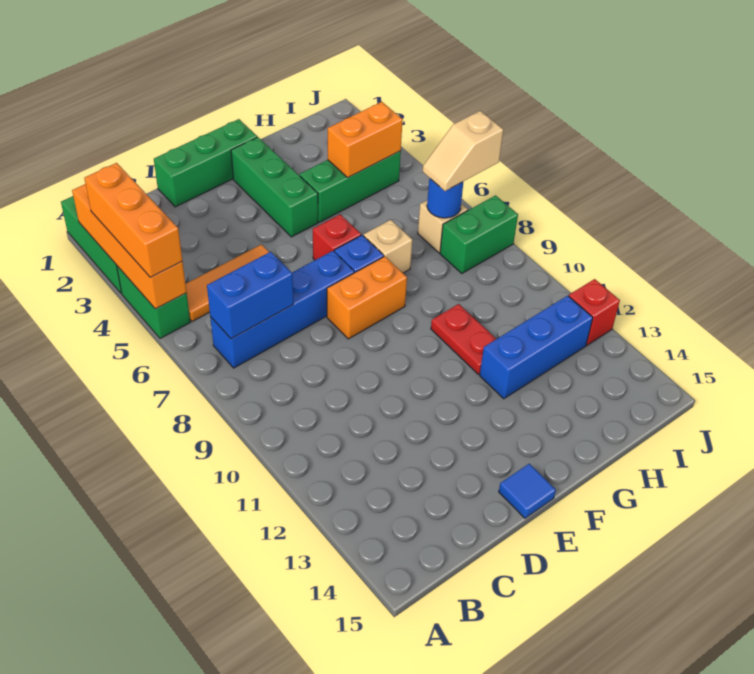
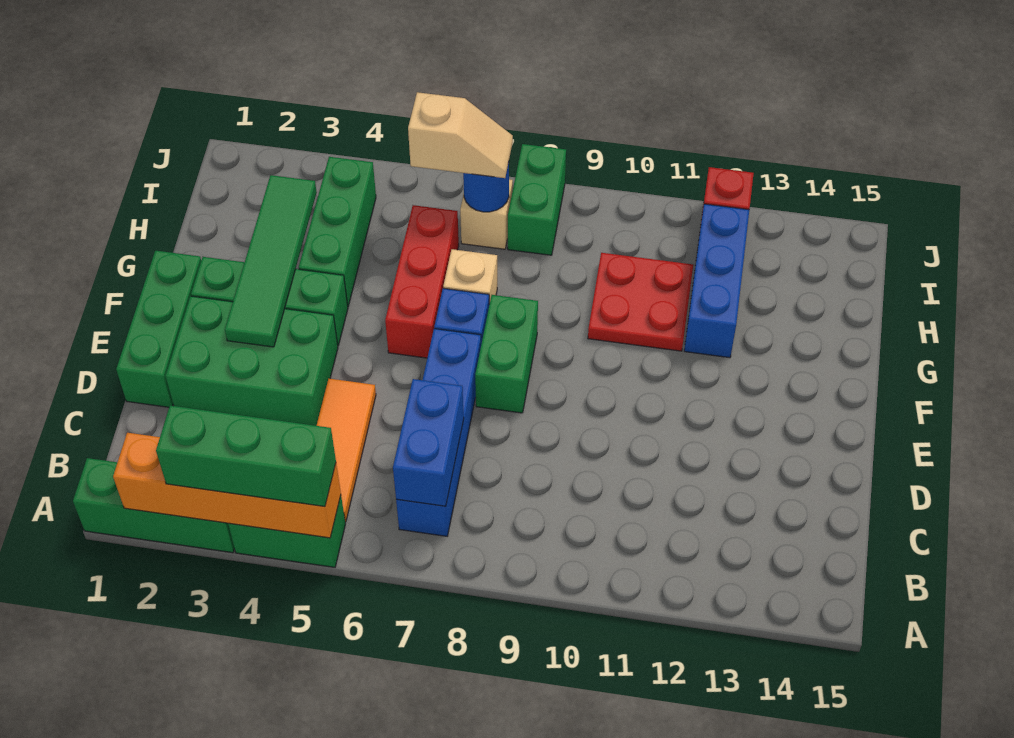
orange brick A3:A5 level 3 -> green brick A3:A5 level 3
none -> green brick D2:E4 level 1
none -> green tile E3:H3 level 2
orange brick E8:F8 level 1 -> green brick E8:F8 level 1
blue tile E15 level 1 -> none
red brick F6 level 1 -> red brick F6:H6 level 1
red plate G10:G11 level 1 -> red plate G10:H11 level 1
orange brick H4:I4 level 2 -> none
tan slope I7:J7 level 3 top J -> tan slope I6:I7 level 3 top 6

